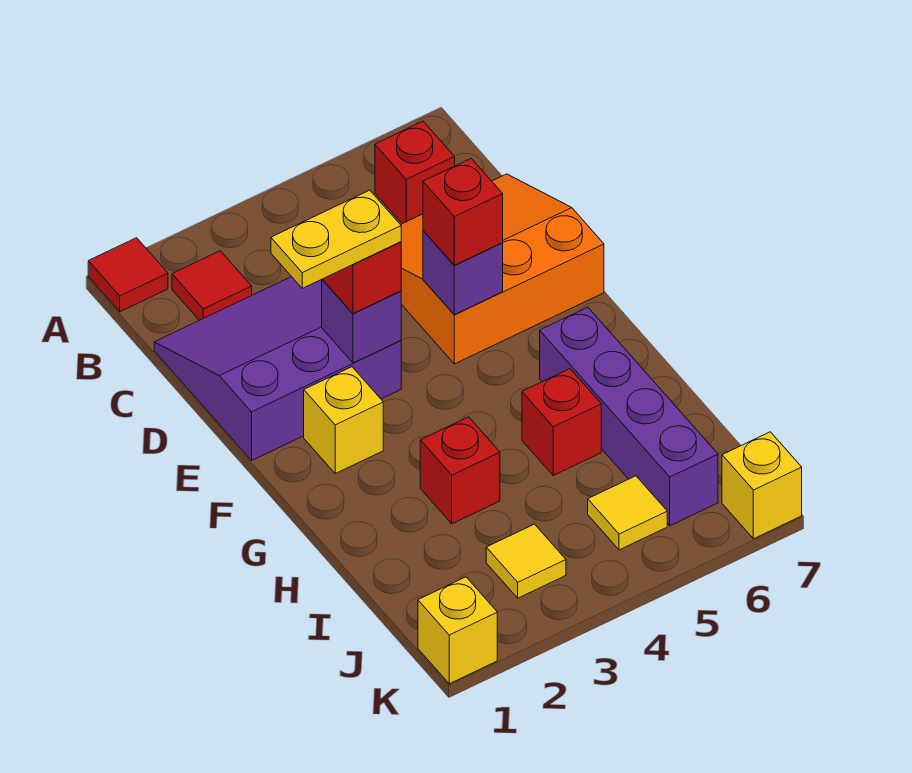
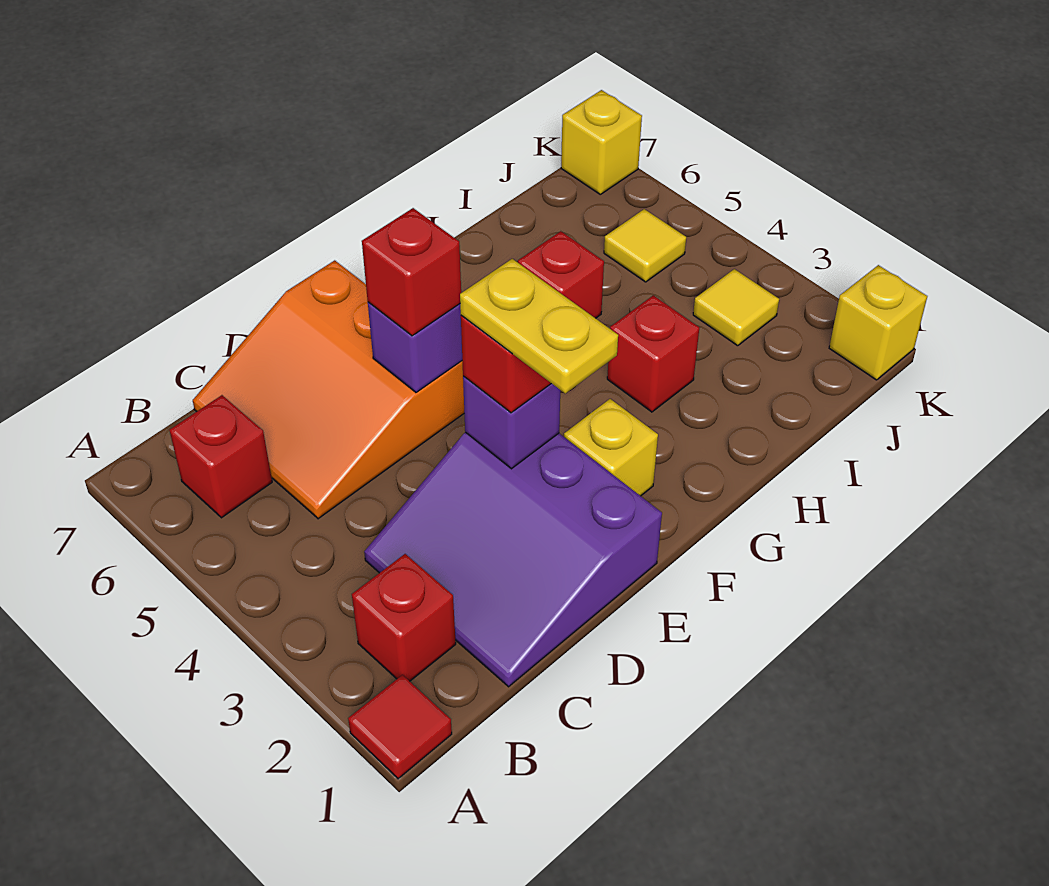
red tile B2 level 1 -> red brick B2 level 1
purple brick G6:J6 level 1 -> none

